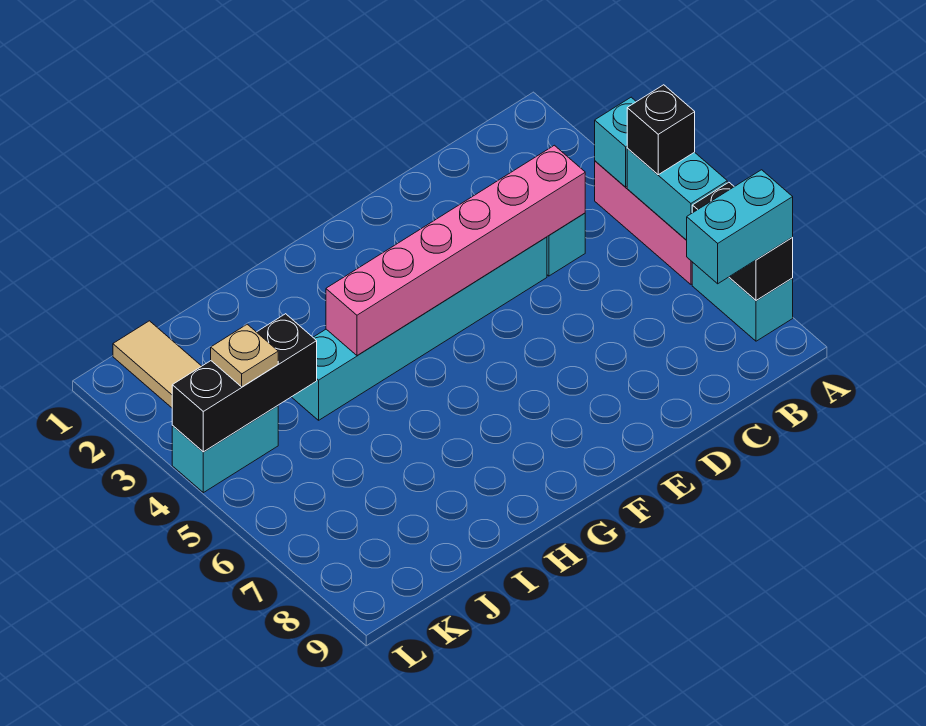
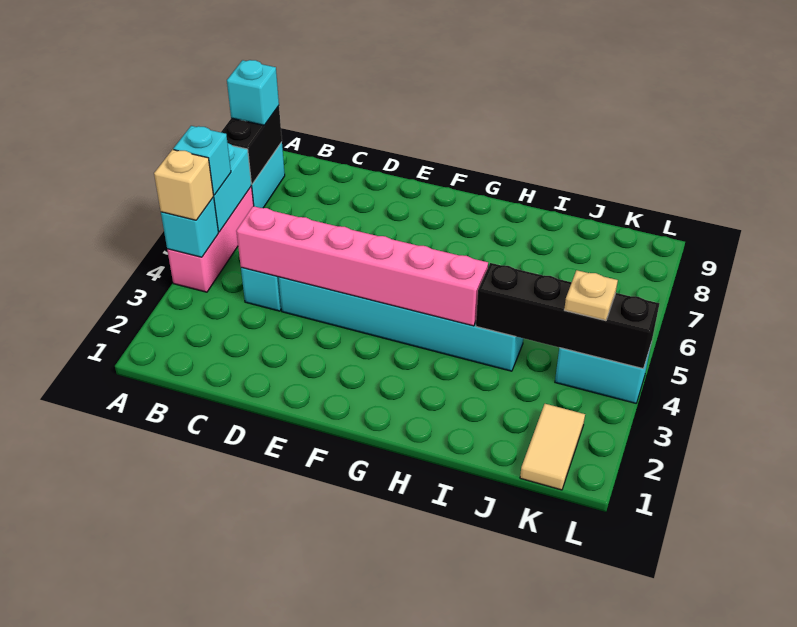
none -> tan brick A4 level 3
black brick A5 level 3 -> cyan brick A5 level 3
cyan brick A8:B8 level 3 -> cyan brick A8 level 3
black brick J4:L4 level 2 -> black brick I4:L4 level 2

